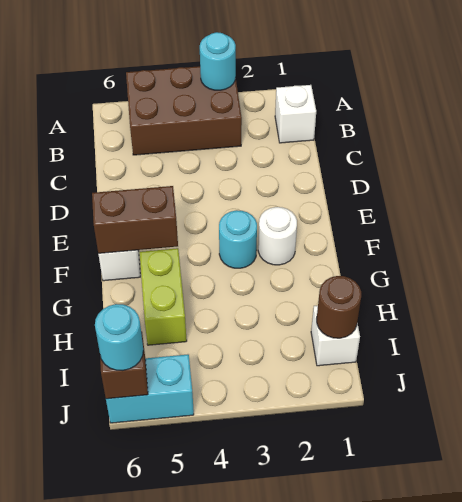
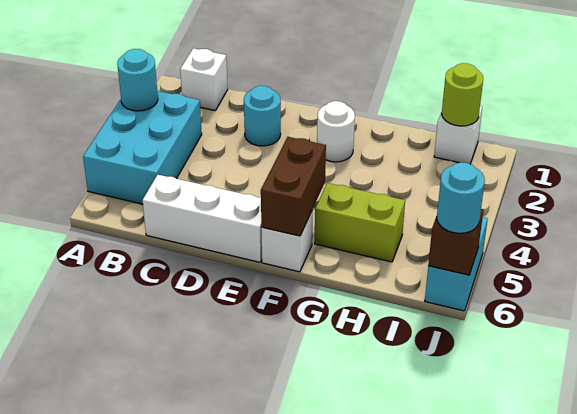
brown brick A3:B5 level 1 -> cyan brick A3:B5 level 1
none -> white brick C6:E6 level 1
cyan round brick F3 level 1 -> cyan round brick D2 level 1
brown round brick I1 level 2 -> lime round brick I1 level 2

